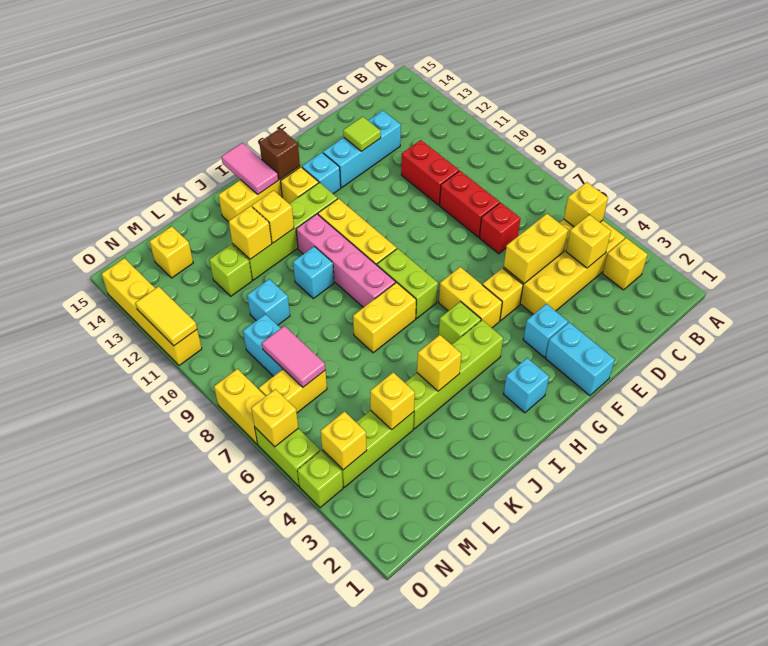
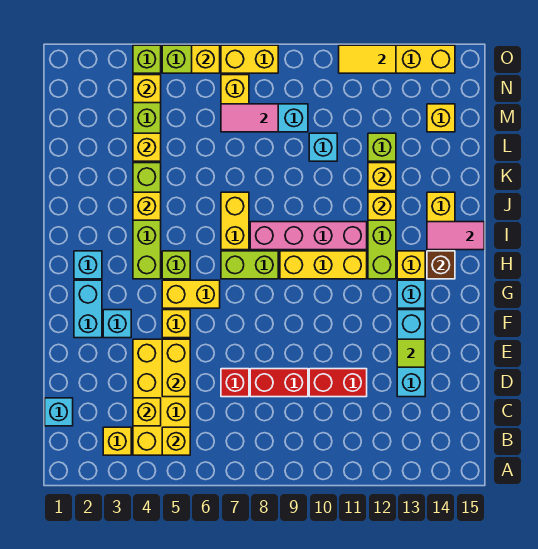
cyan brick F1:F2 level 1 -> cyan brick F2:G2 level 1
cyan brick J10 level 1 -> cyan brick C1 level 1

